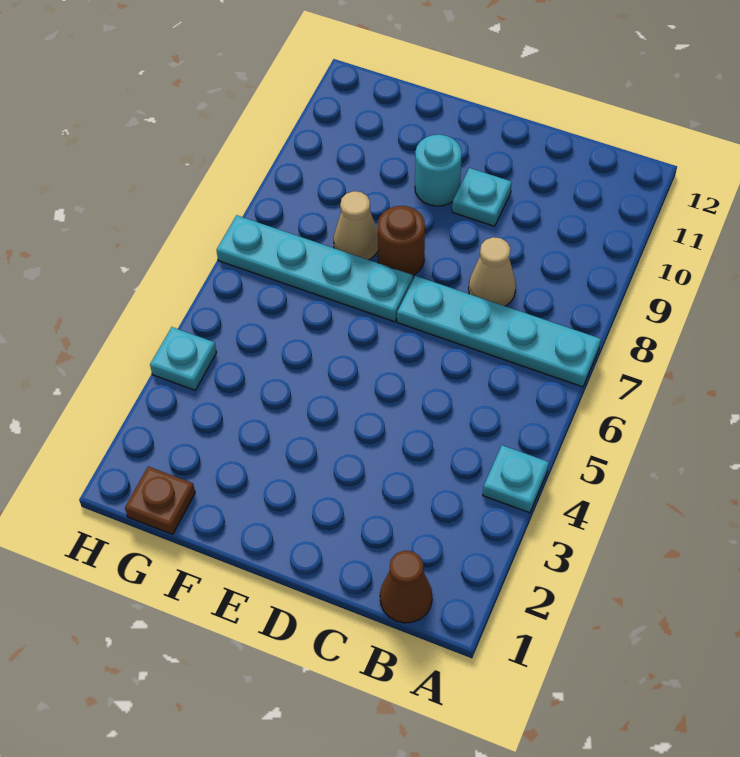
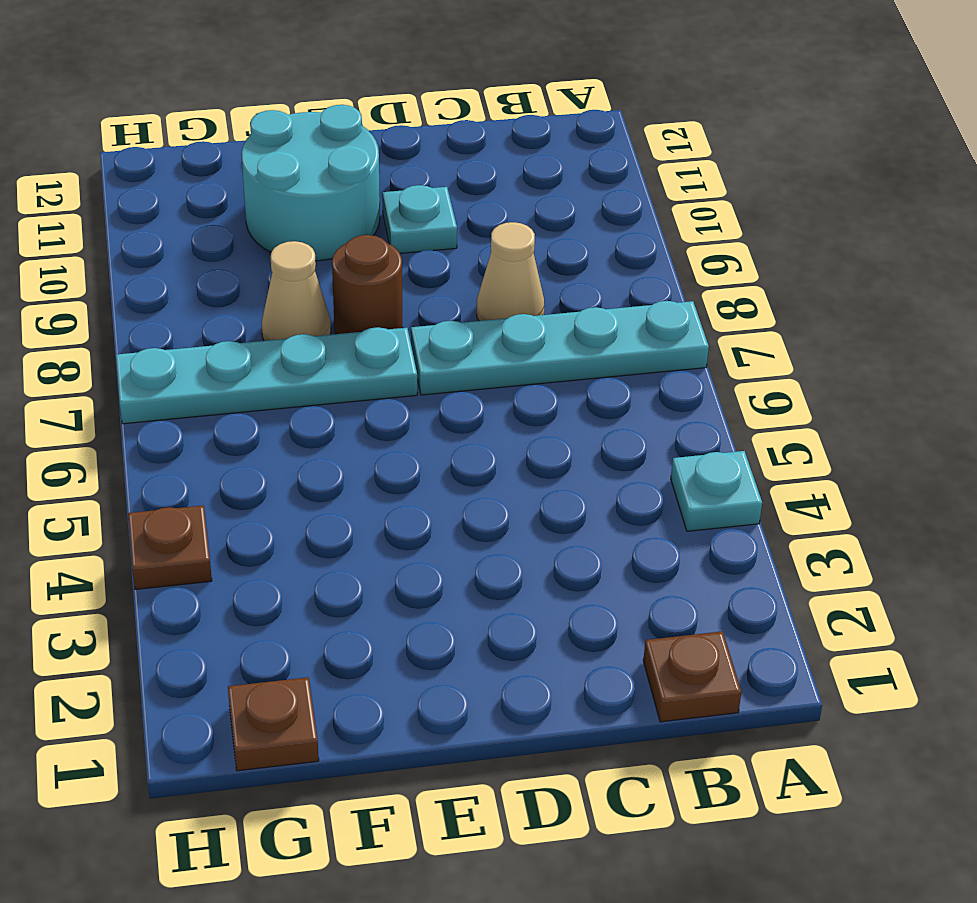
brown cone B1 level 1 -> brown plate B1 level 1
cyan round brick E10 level 1 -> cyan round brick E10:F11 level 1
cyan plate H4 level 1 -> brown plate H4 level 1

